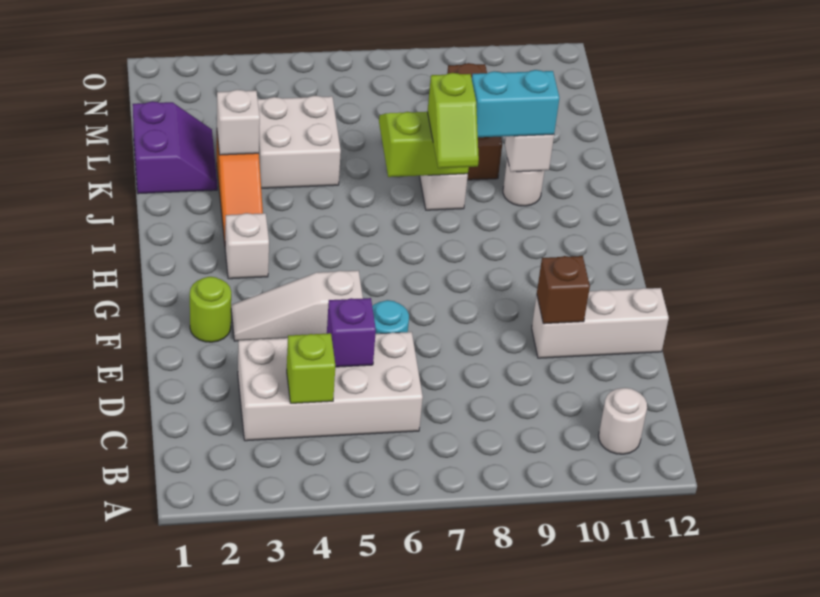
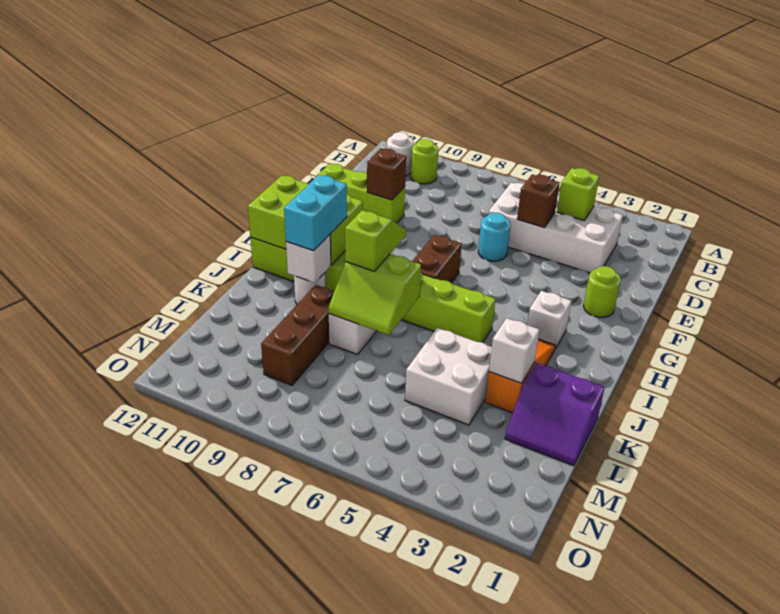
none -> lime round brick B10 level 1
purple brick D5 level 2 -> brown brick D5 level 2
white brick E10:E12 level 1 -> lime brick E10:E12 level 1
white slope F3:F5 level 1 top 5 -> none
none -> brown brick G7:H7 level 1
none -> lime brick H10:I12 level 2
none -> lime brick I5:I12 level 1
cyan brick J9:J10 level 3 -> cyan brick I10:J10 level 3
purple slope K1:L2 level 1 top 1 -> purple slope K1:L2 level 1 top K

